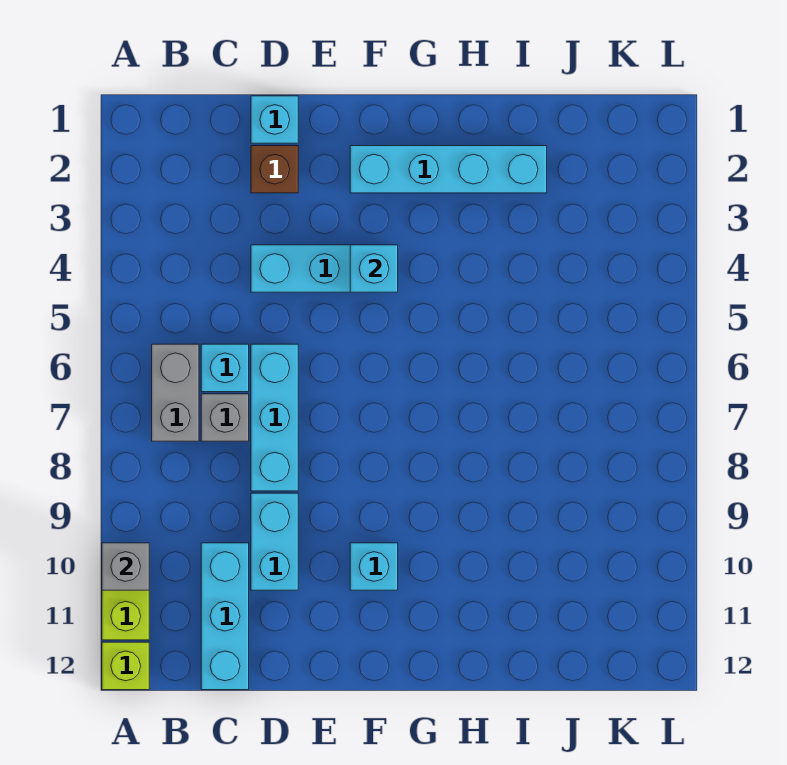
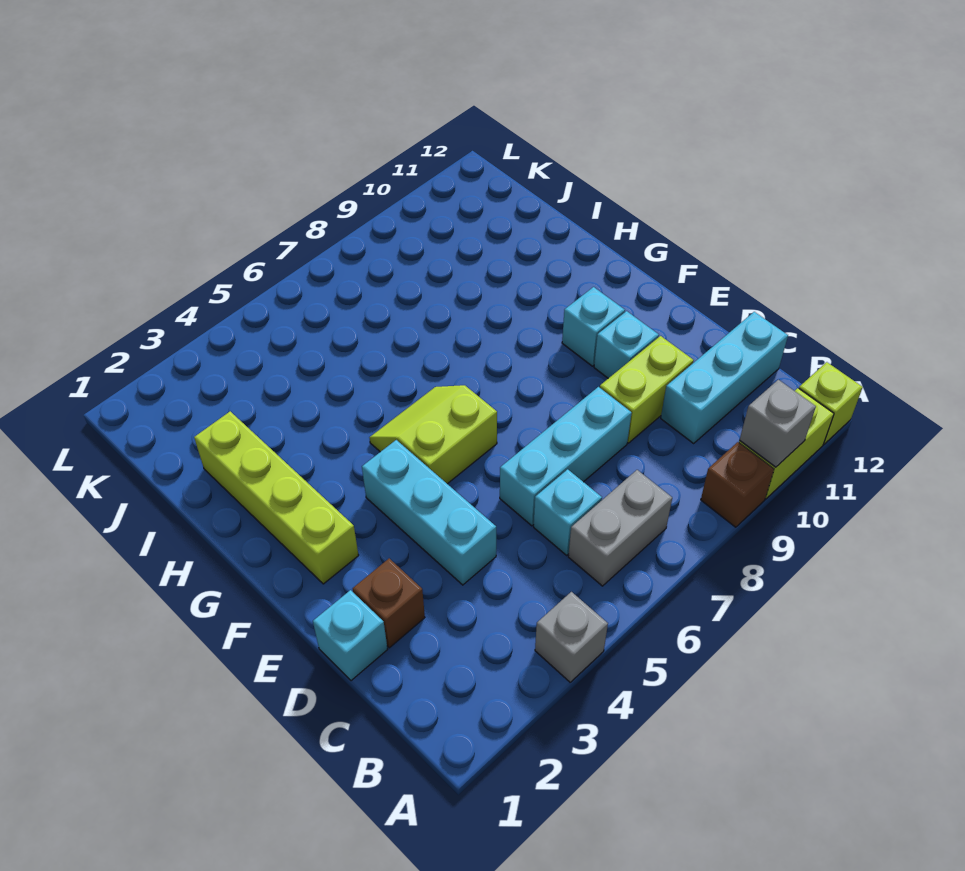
none -> brown brick A9 level 1
grey brick C7 level 1 -> grey brick A4 level 1
cyan brick D9:D10 level 1 -> lime brick D9:D10 level 1
cyan brick F2:I2 level 1 -> lime brick F2:I2 level 1
cyan brick F4 level 2 -> cyan brick E10 level 1
none -> lime slope F5:G6 level 1 top F

